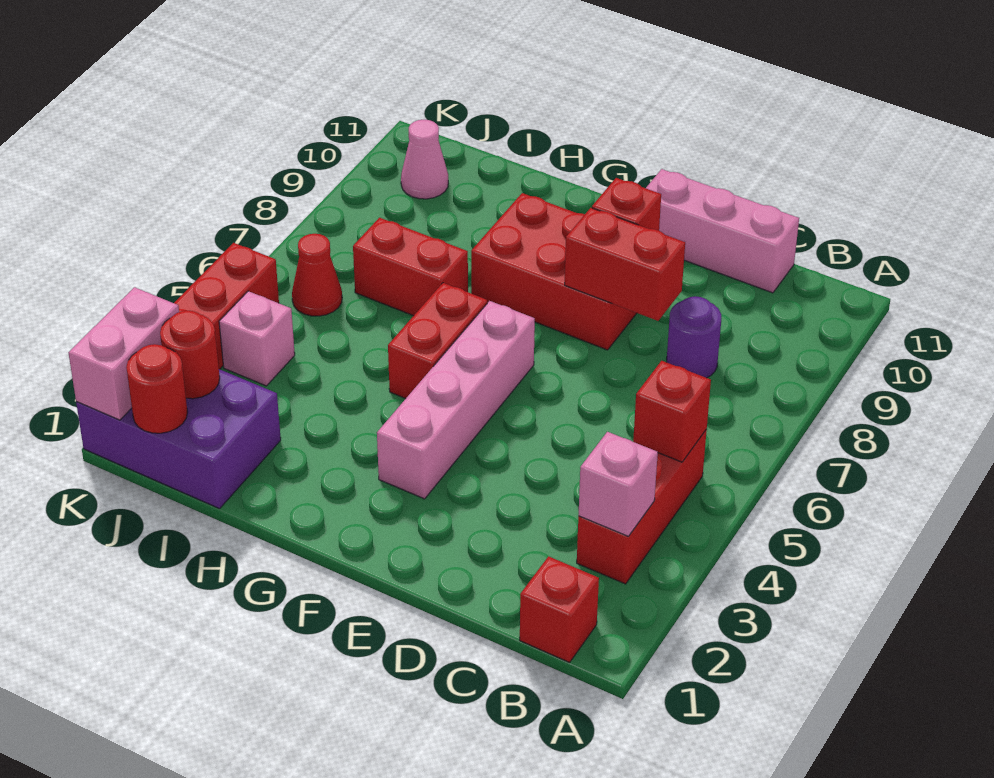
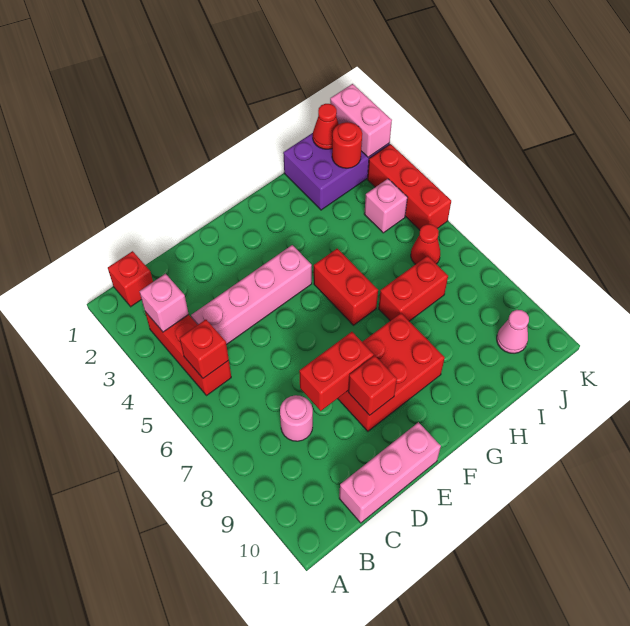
purple round brick C8 level 1 -> pink round brick C8 level 1
pink brick F3:F6 level 1 -> pink brick C4:F4 level 1
red round brick J1 level 2 -> red cone J1 level 2

